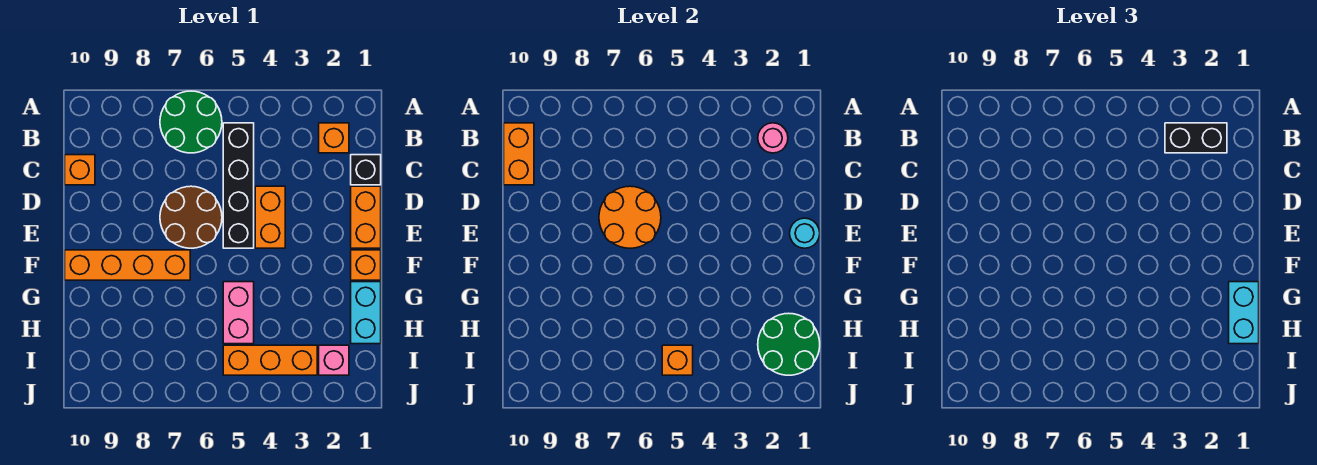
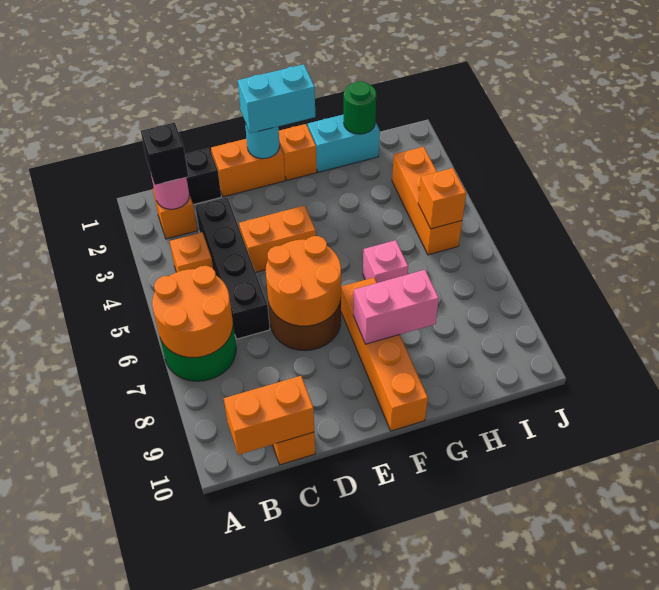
none -> orange round brick A6:B7 level 2
black brick B2:B3 level 3 -> black brick B2 level 3
none -> orange brick B4 level 1
black brick B5:E5 level 1 -> black brick C3:C6 level 1
cyan brick G1:H1 level 3 -> cyan brick E1:F1 level 3
pink brick G5:H5 level 1 -> pink brick F8:G8 level 2
green round brick H1:I2 level 2 -> green round brick H1 level 2
pink brick I2 level 1 -> pink brick G6 level 1

